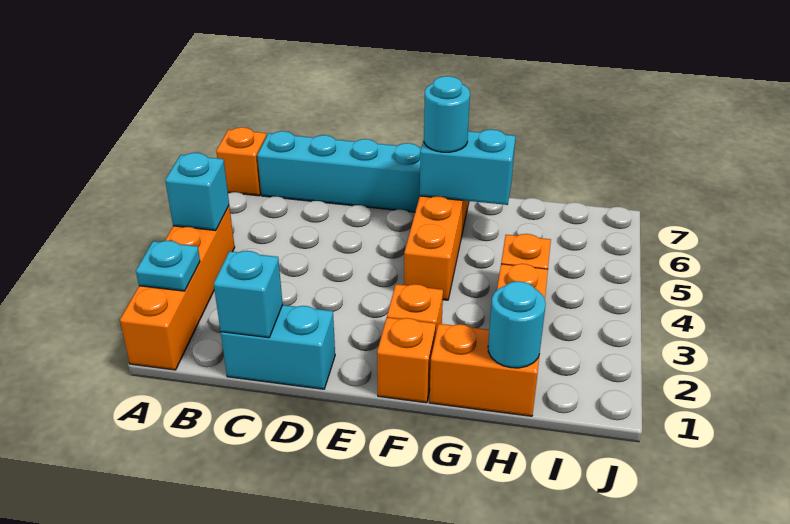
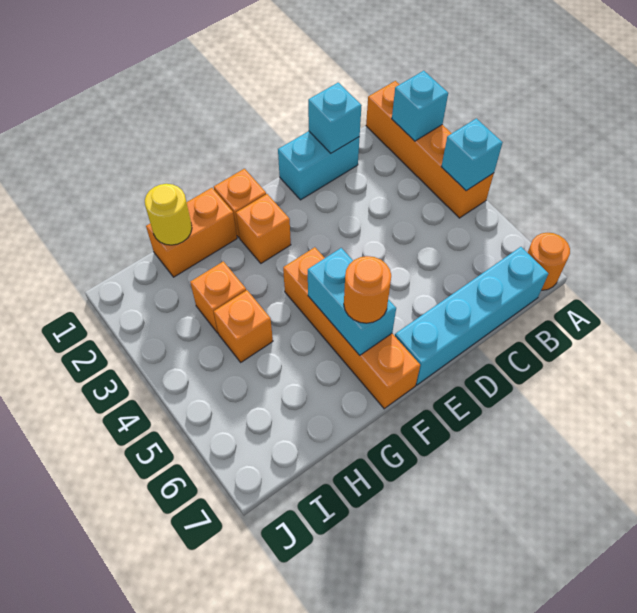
cyan plate A2 level 2 -> cyan brick A2 level 2
orange brick A7 level 1 -> orange round brick A7 level 1
cyan brick F6:G6 level 2 -> cyan brick F5:F6 level 2
cyan round brick F6 level 3 -> orange round brick F6 level 3
cyan round brick H1 level 2 -> yellow round brick H1 level 2

